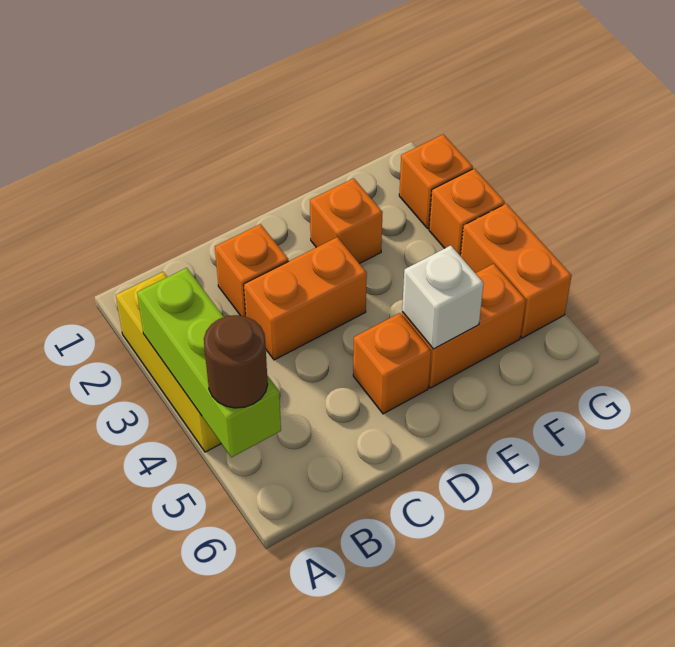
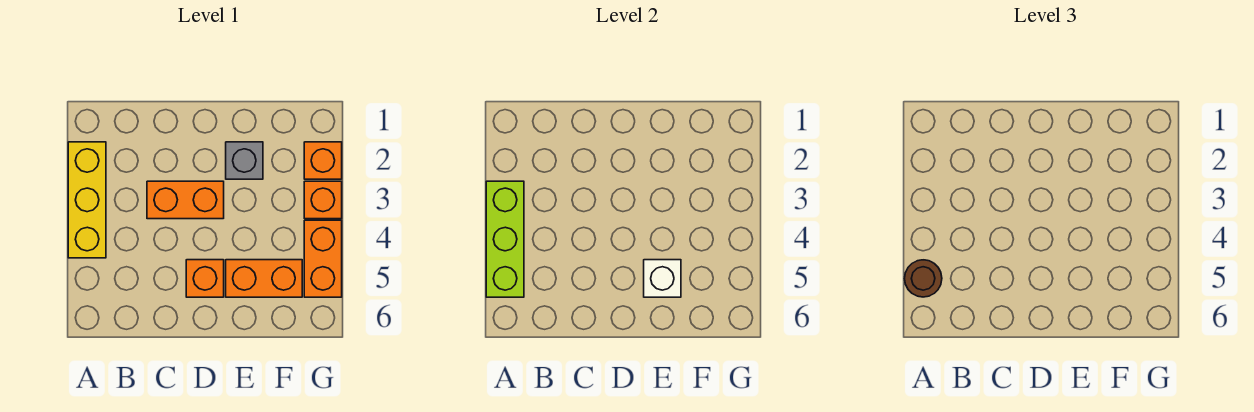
orange brick C2 level 1 -> none
orange brick E2 level 1 -> grey brick E2 level 1

